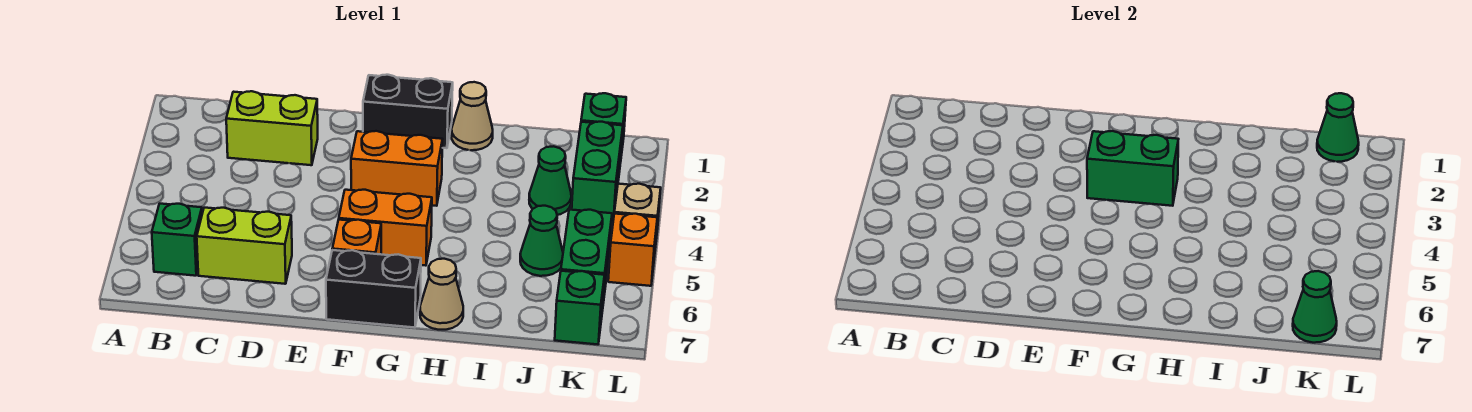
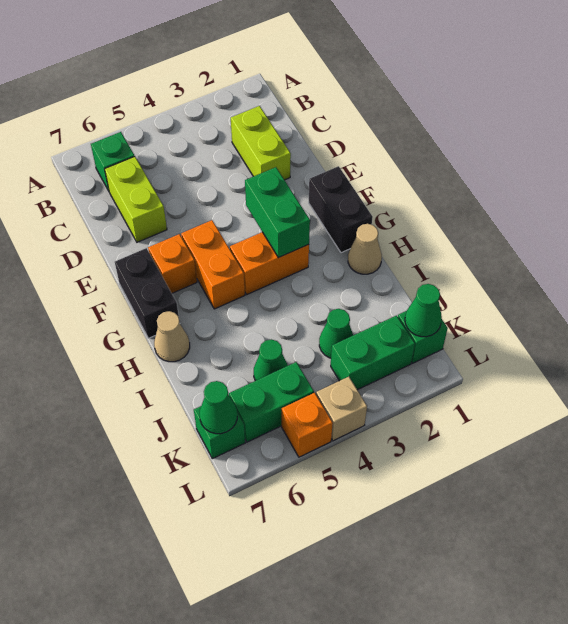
orange brick F3:G3 level 1 -> orange brick G3:G4 level 1

